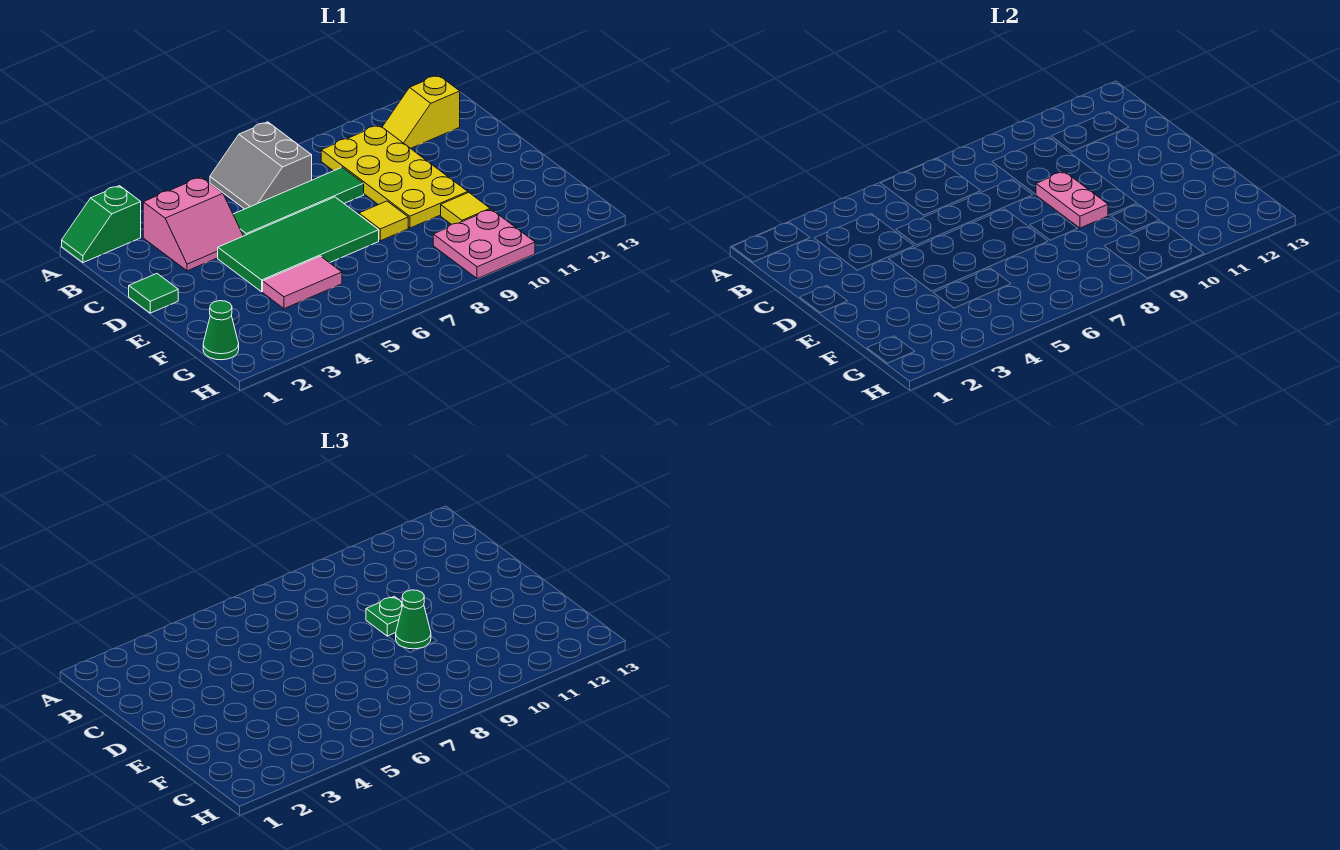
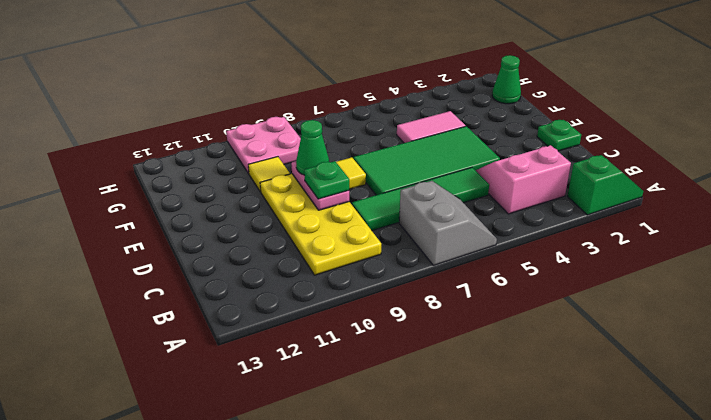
yellow slope B11:B12 level 1 top 12 -> none
green tile D1 level 1 -> green plate D1 level 1

